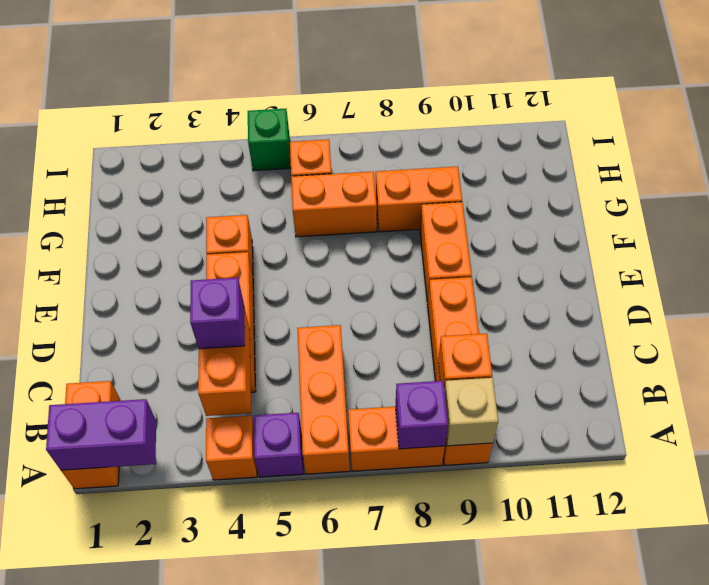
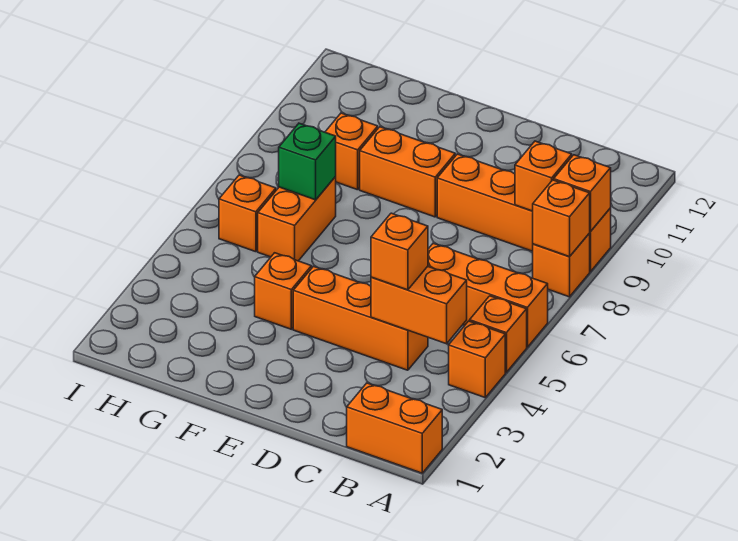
purple brick A1:A2 level 2 -> none
purple brick A5 level 1 -> orange brick A5 level 1
orange brick A7:A8 level 1 -> orange brick A8 level 1
purple brick A8 level 2 -> orange brick A8 level 2
tan brick A9 level 2 -> orange brick A9 level 2
purple brick C4 level 3 -> orange brick C4 level 3
orange brick G8:G9 level 1 -> orange brick G9 level 1
green brick I5 level 1 -> green brick G7 level 2

